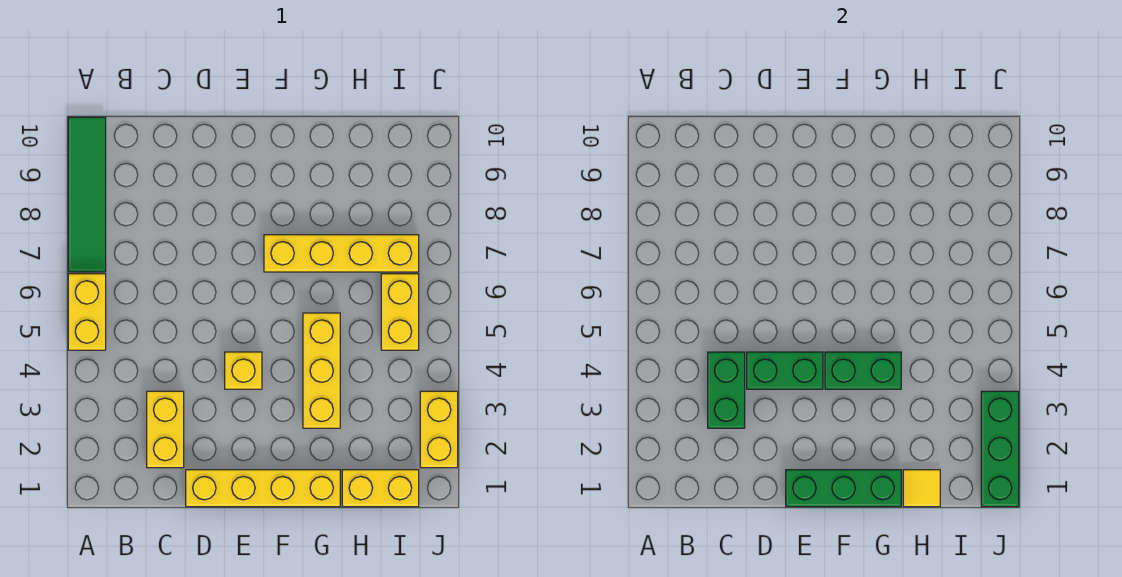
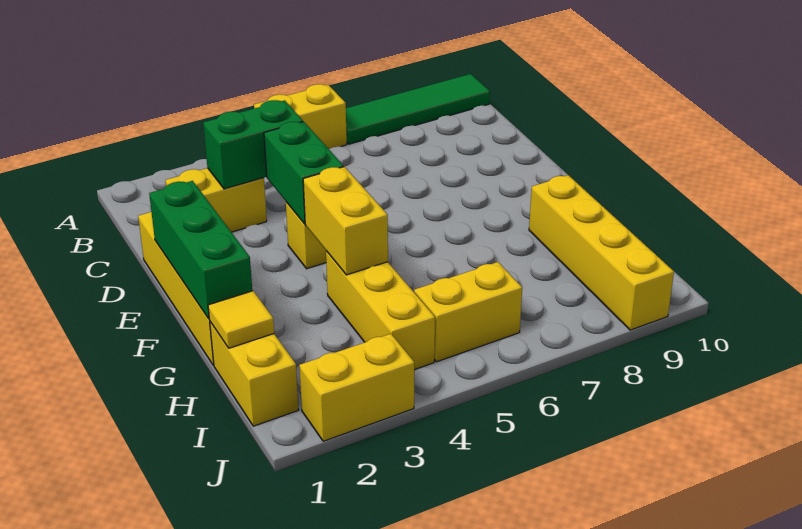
green brick F4:G4 level 2 -> yellow brick F4:G4 level 2
yellow brick F7:I7 level 1 -> yellow brick G9:J9 level 1
yellow brick G3:G5 level 1 -> yellow brick G4:I4 level 1
green brick J1:J3 level 2 -> none

